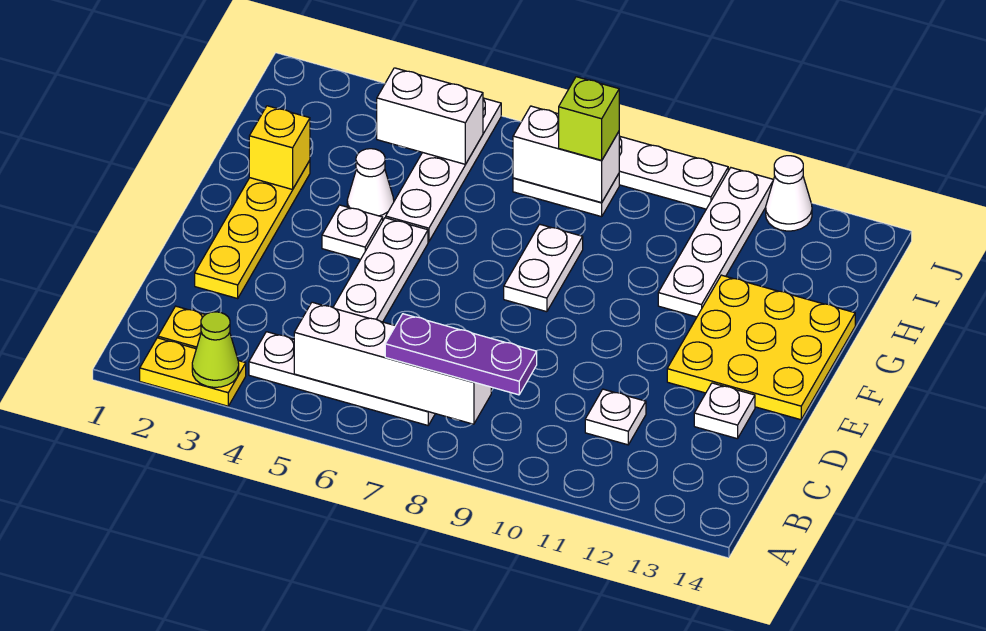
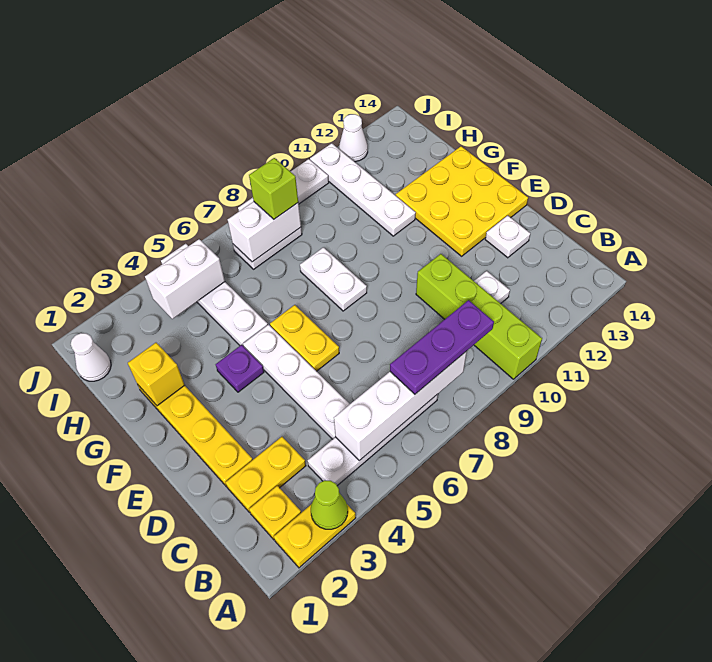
none -> lime brick A10:D10 level 1
none -> yellow plate C2:C3 level 1
none -> yellow plate E6:F6 level 1
white plate F4 level 1 -> purple plate F4 level 1
white cone G4 level 1 -> white cone I1 level 1

